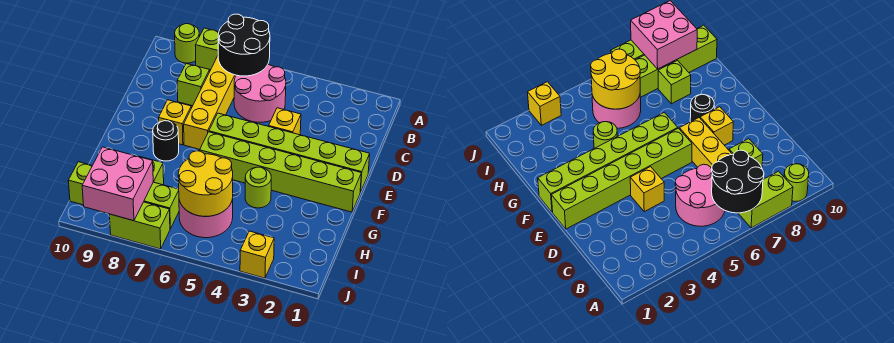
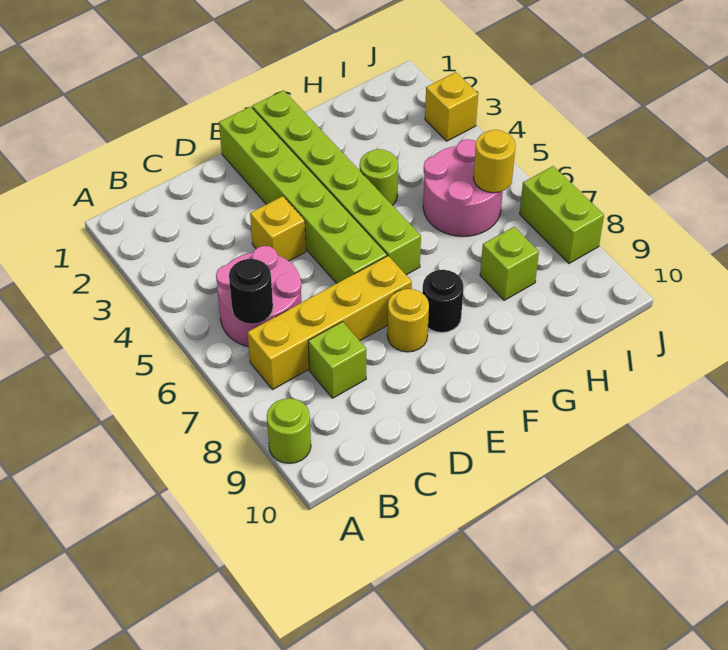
black round brick A6:B7 level 2 -> black round brick B6 level 2
lime brick A7:A8 level 1 -> none
yellow brick E8 level 1 -> yellow round brick E8 level 1
yellow round brick H5:I6 level 2 -> yellow round brick I6 level 2
lime brick I7:I10 level 1 -> none
pink brick I8:J9 level 2 -> none

